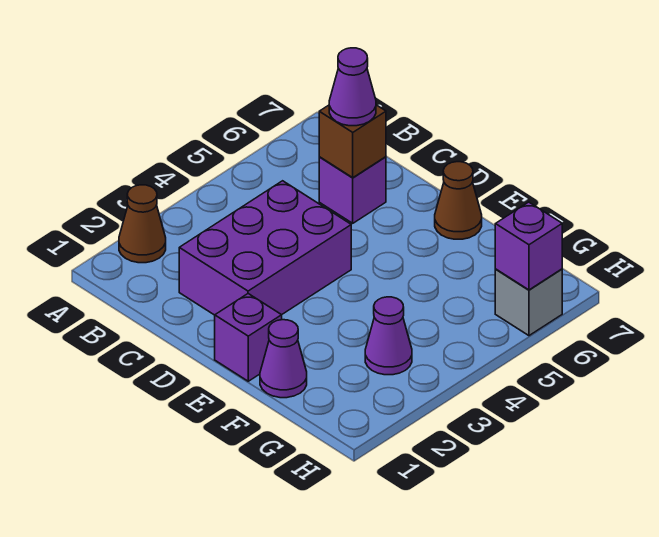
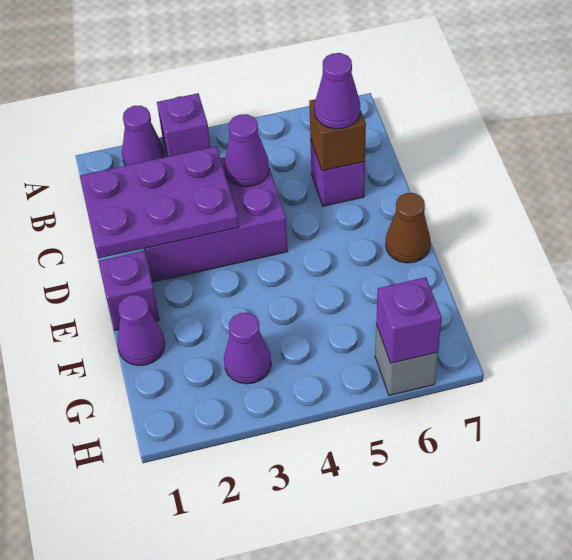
brown cone A2 level 1 -> purple cone A2 level 1
none -> purple brick A3 level 1
none -> purple plate C1:D3 level 2
none -> purple cone C4 level 2

